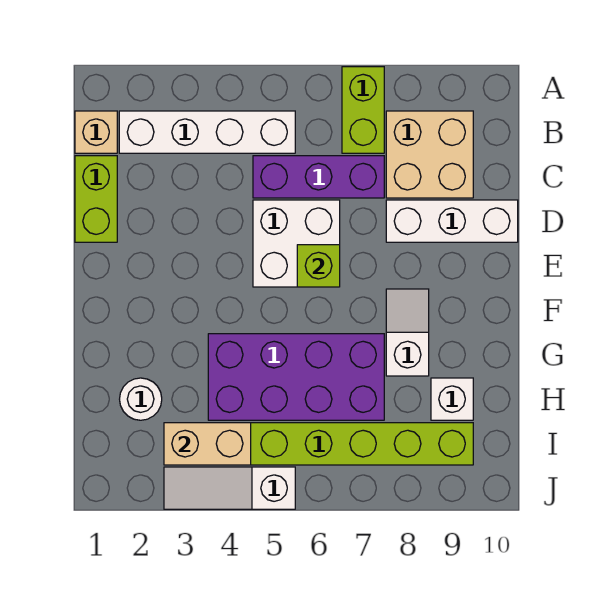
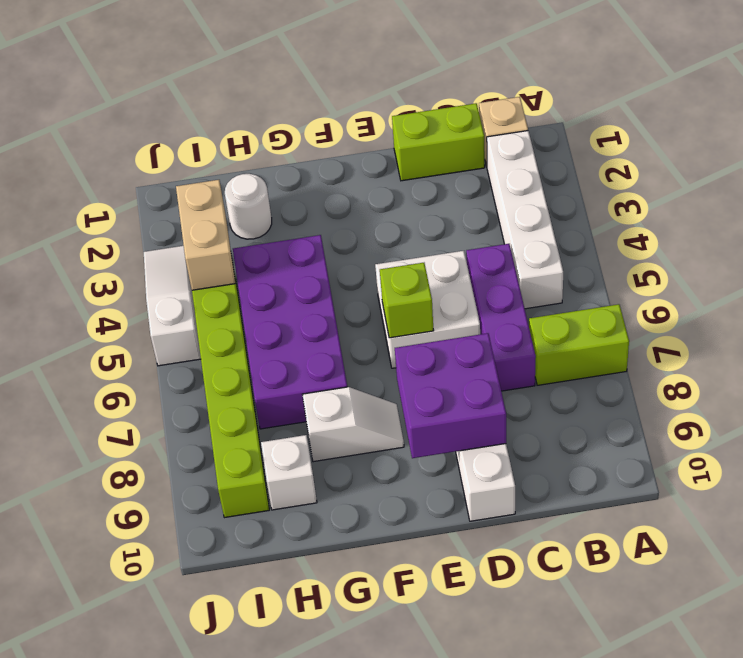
tan brick B8:C9 level 1 -> none
none -> purple brick D8:E9 level 2

